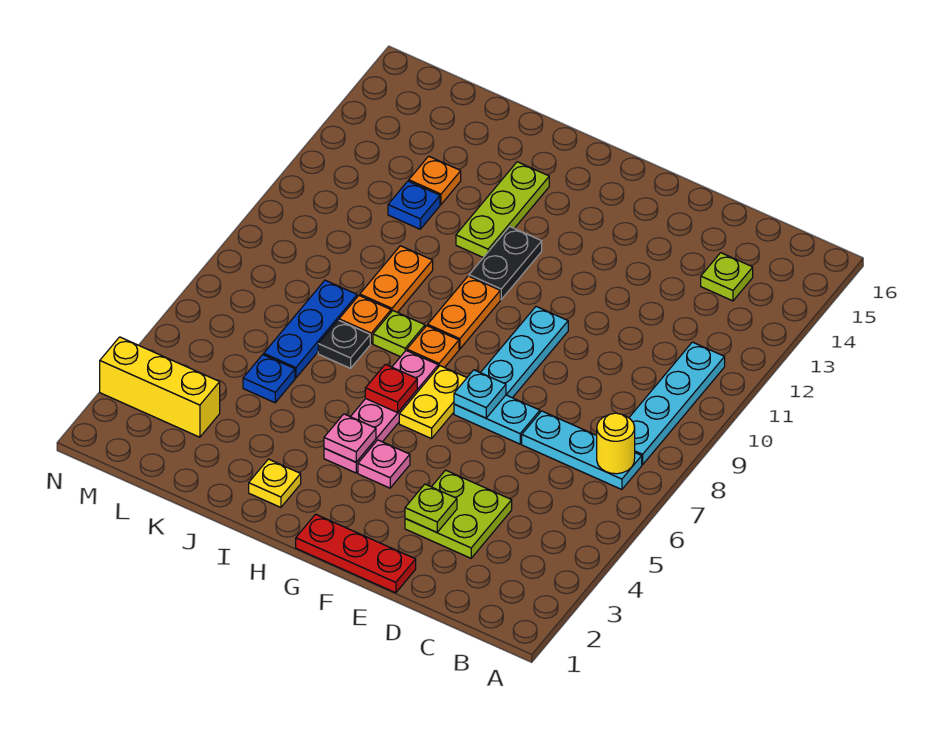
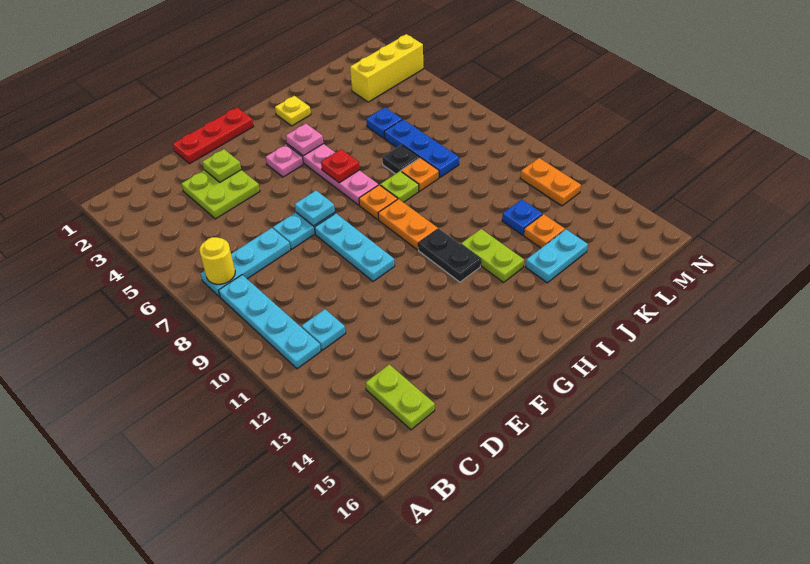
none -> cyan plate C11 level 1
lime plate C14 level 1 -> lime plate C14:C15 level 1
yellow plate G6:G7 level 1 -> none
lime plate I12:I14 level 1 -> lime plate I12:I13 level 1
orange plate J9:J10 level 1 -> orange plate M11:M12 level 1
none -> cyan plate J14:K14 level 1

